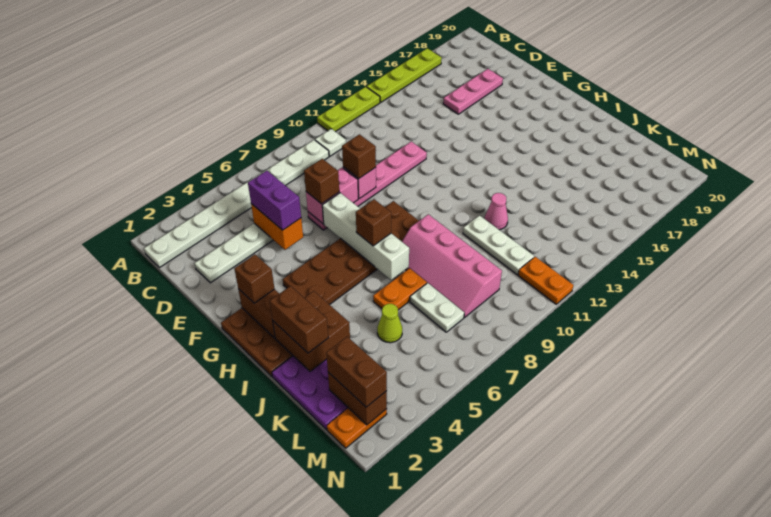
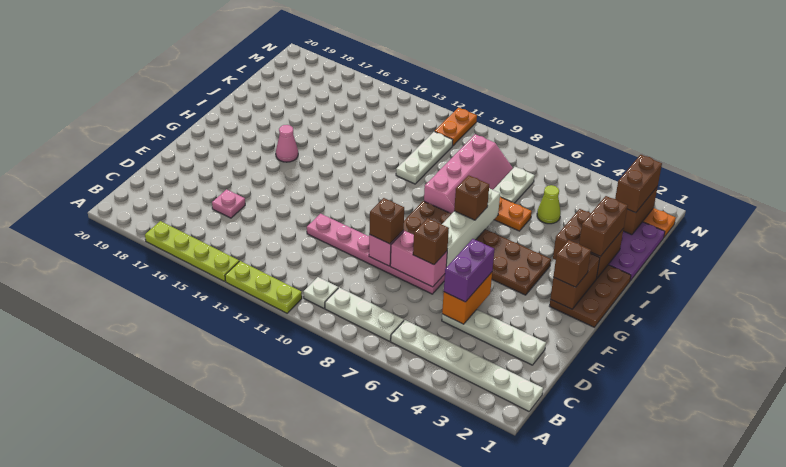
pink plate D16:D18 level 1 -> pink plate D16 level 1
pink cone J12 level 1 -> pink cone H16 level 1

